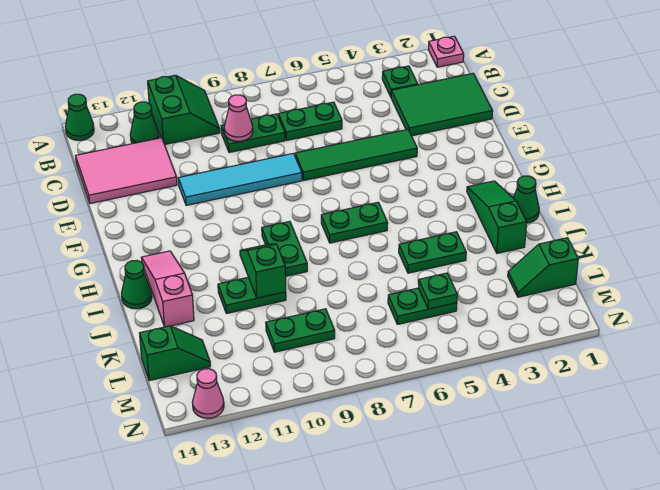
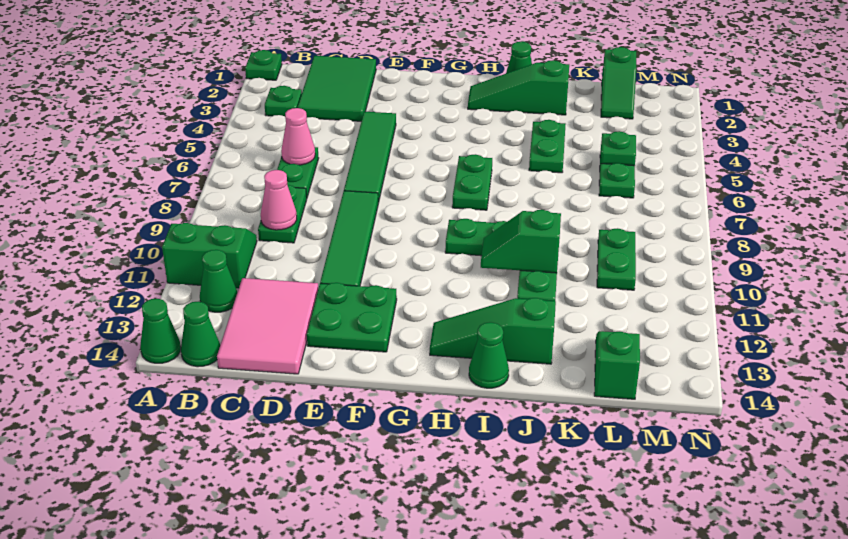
pink plate A1 level 1 -> green plate A1 level 1
none -> green cone B14 level 1
cyan tile E8:E11 level 1 -> green tile E8:E11 level 1
none -> green plate E12:F13 level 1
pink slope H13:J13 level 1 top J -> green slope H13:J13 level 1 top J
pink cone N13 level 1 -> pink cone C6 level 2

